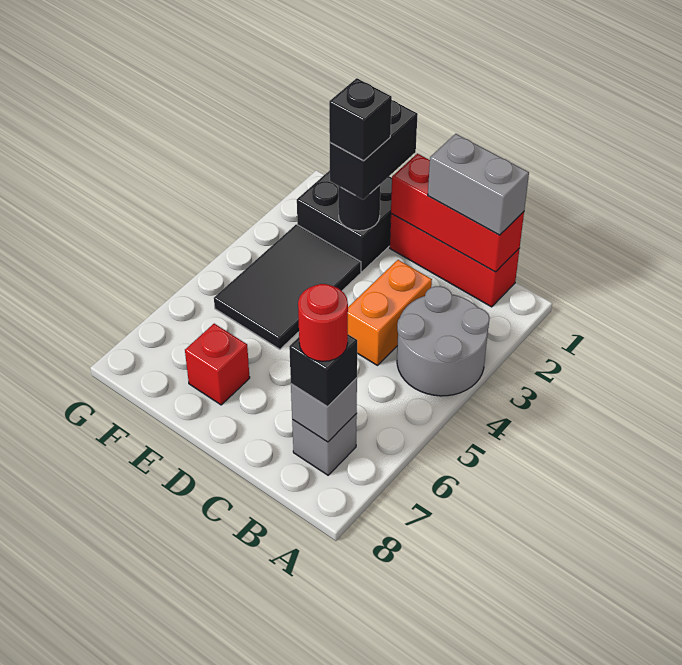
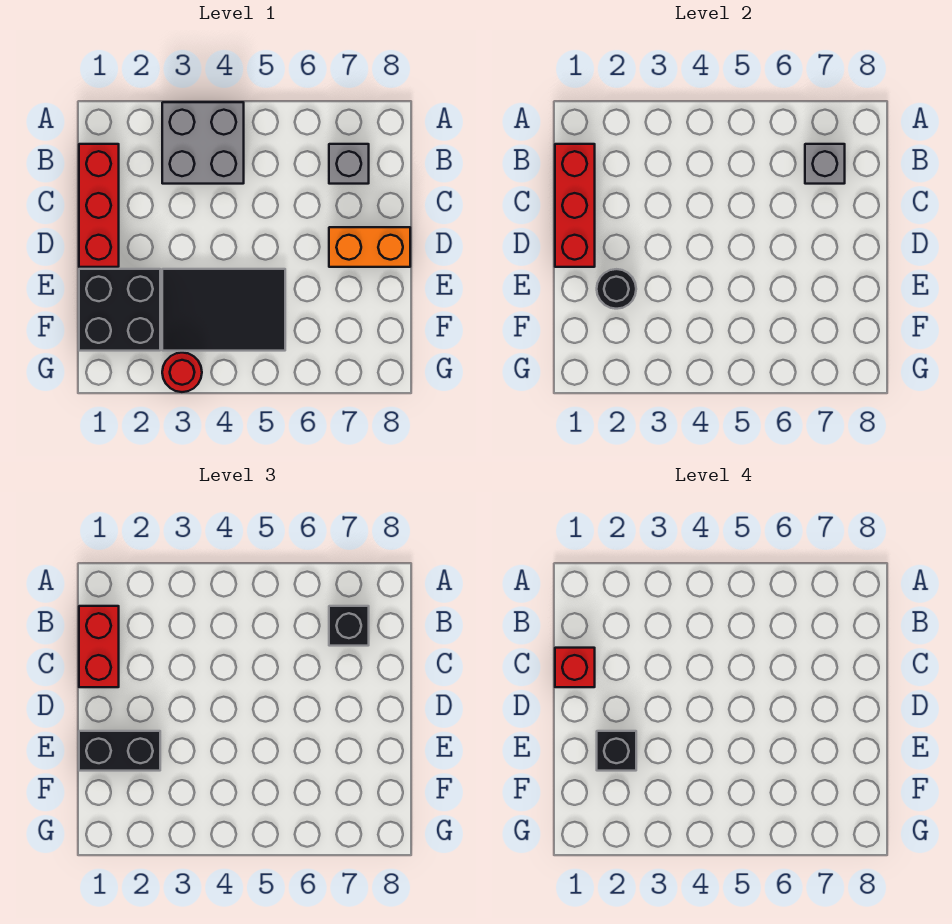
grey round brick A3:B4 level 1 -> grey brick A3:B4 level 1
grey brick B1:C1 level 3 -> red brick B1:C1 level 3
red round brick B7 level 4 -> red round brick G3 level 1
orange brick C3:C4 level 1 -> orange brick D7:D8 level 1
red brick E7 level 1 -> red brick C1 level 4

